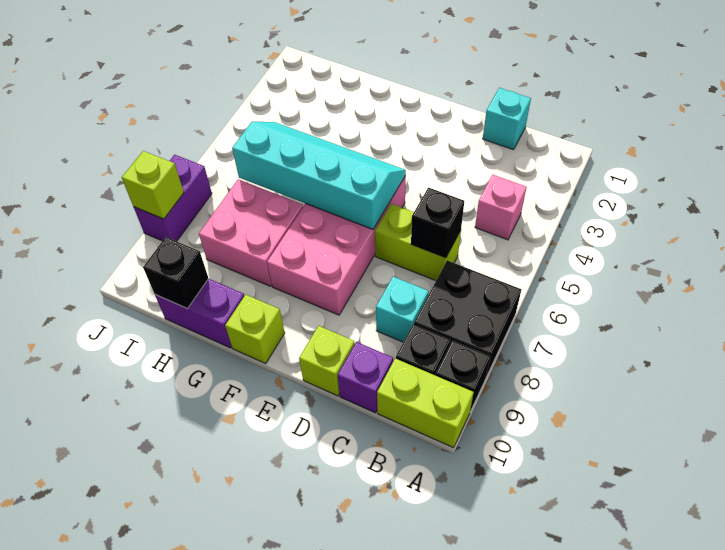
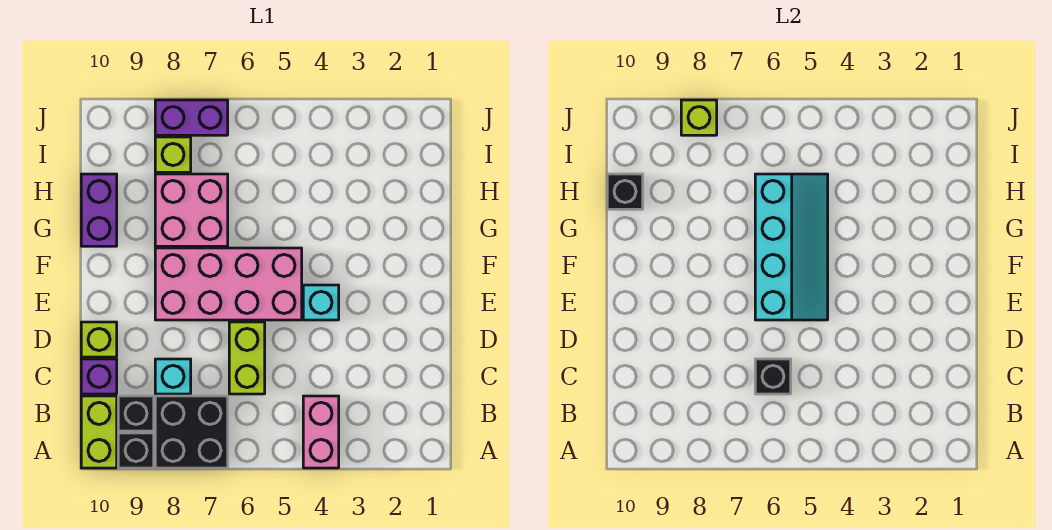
pink brick B4 level 1 -> pink brick A4:B4 level 1
cyan brick C1 level 1 -> cyan brick E4 level 1
lime brick F10 level 1 -> lime brick I8 level 1

